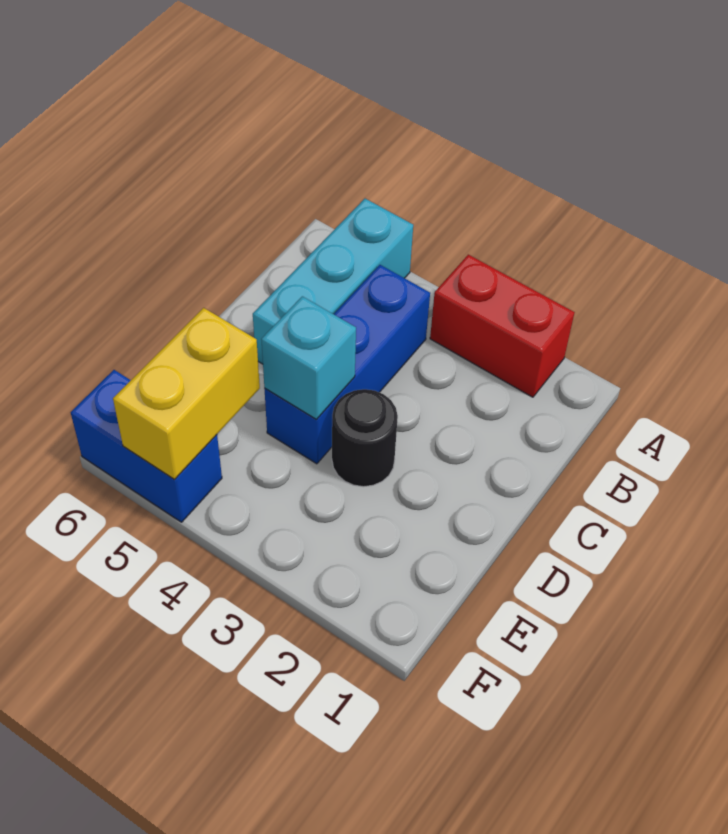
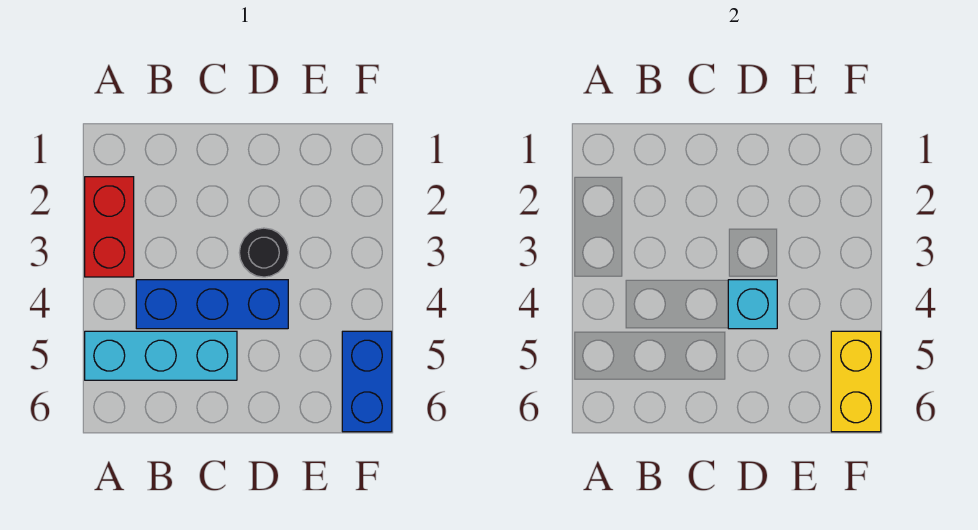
yellow brick E5:F5 level 2 -> yellow brick F5:F6 level 2

